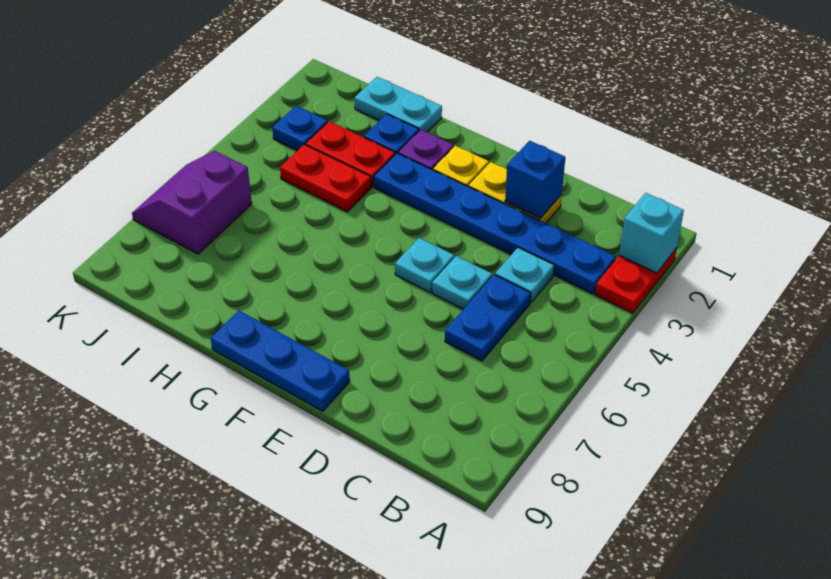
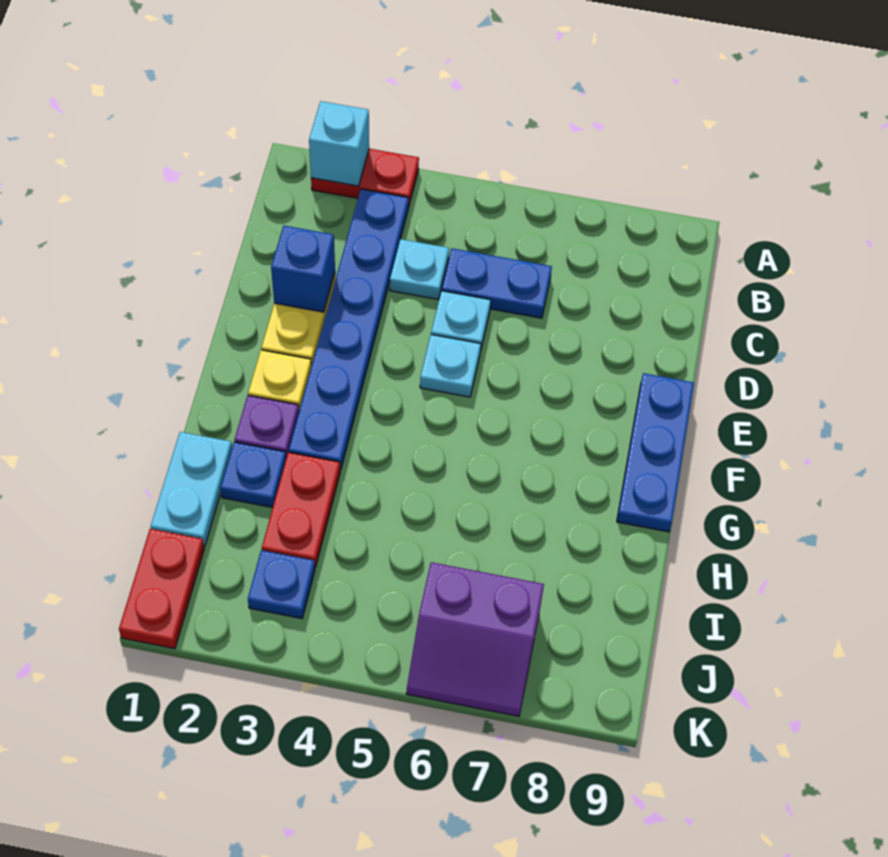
red plate H4:I4 level 1 -> red plate J1:K1 level 1

